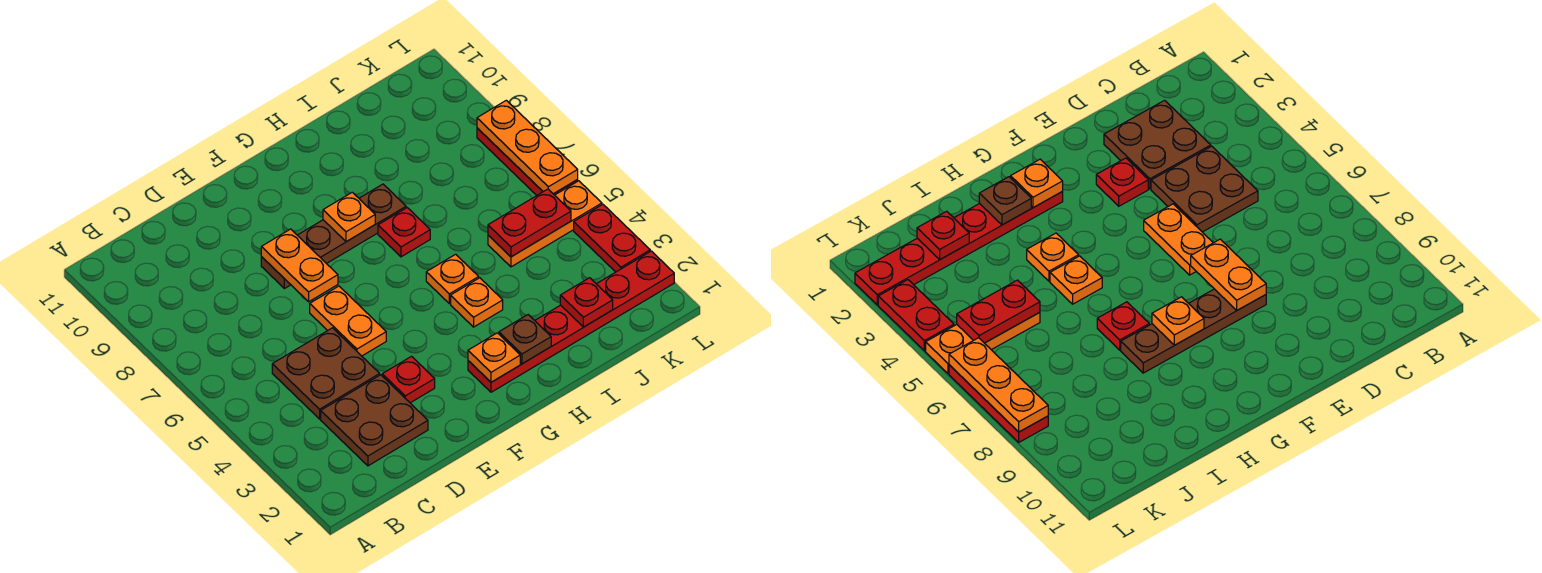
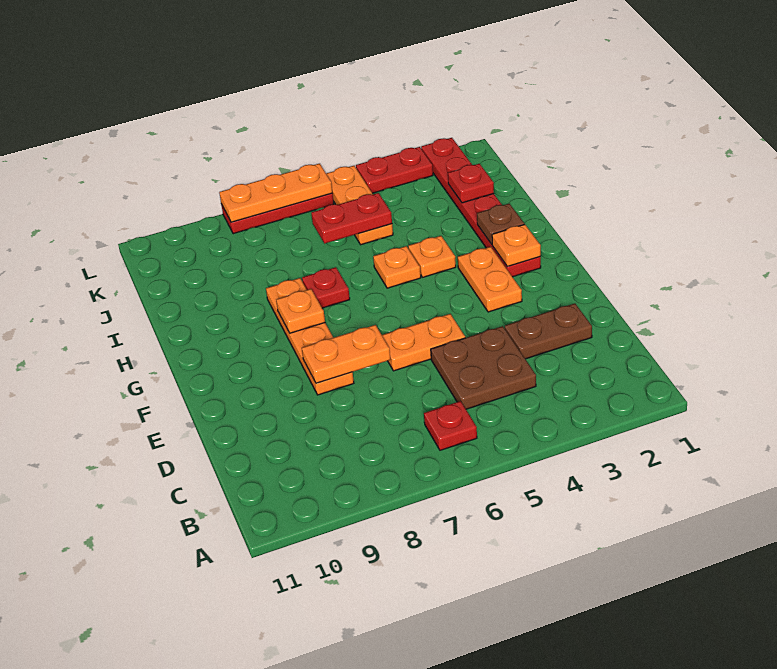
brown plate C2:D3 level 1 -> brown plate D2:D3 level 1
red plate E3 level 1 -> red plate B6 level 1
brown plate E8:H8 level 1 -> orange plate E8:H8 level 1
none -> orange plate F3:G3 level 1
red plate J5:K5 level 2 -> red plate J5:J6 level 2

